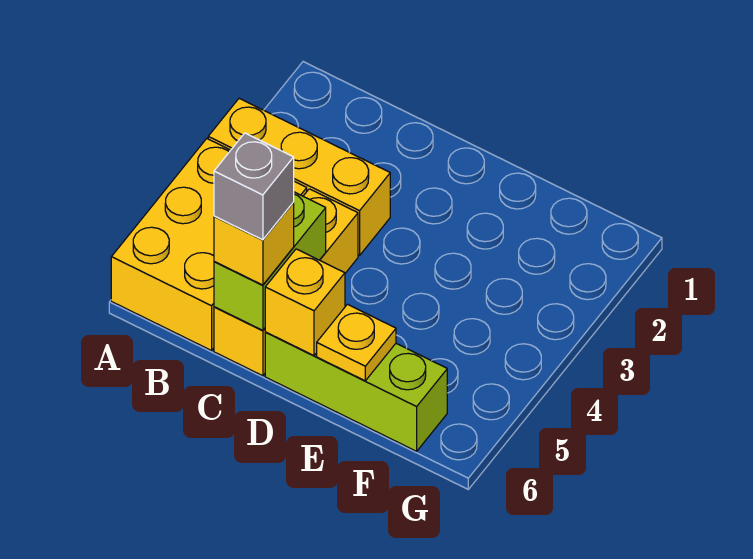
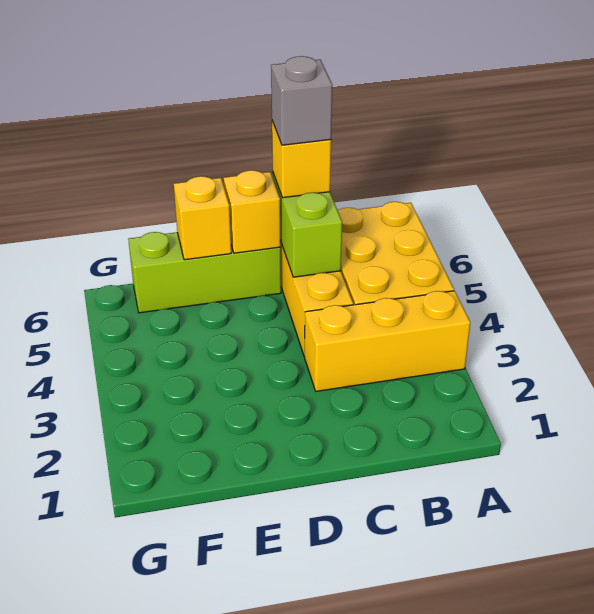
yellow plate E6 level 2 -> yellow brick E6 level 2

